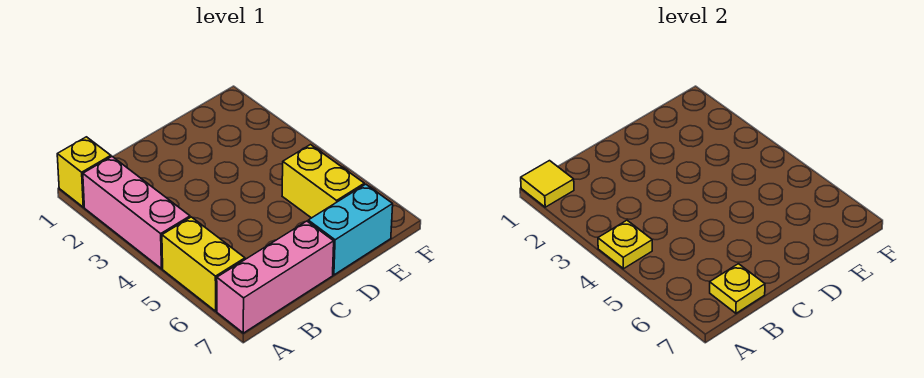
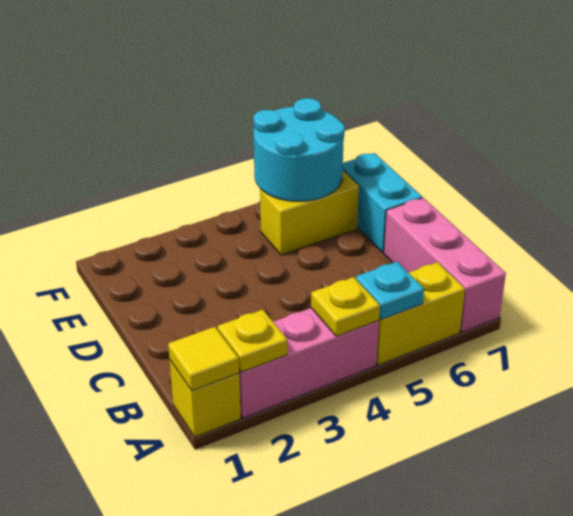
none -> cyan plate A5 level 2
yellow plate B7 level 2 -> yellow plate A2 level 2
none -> cyan round brick E5:F6 level 2

